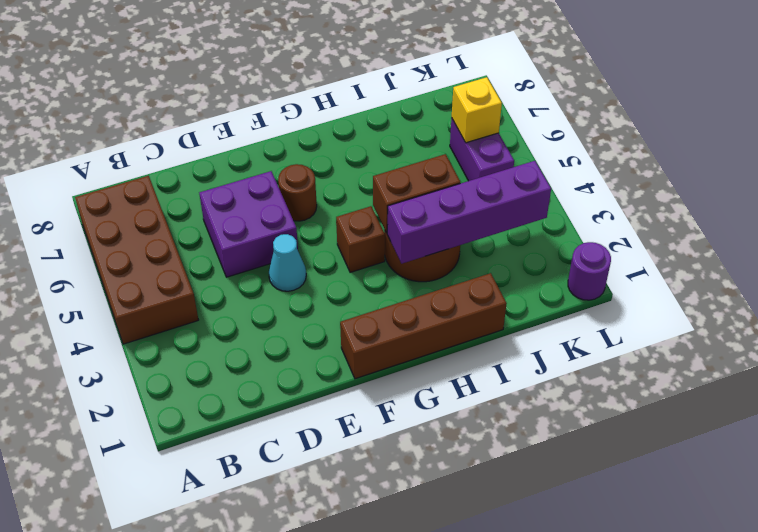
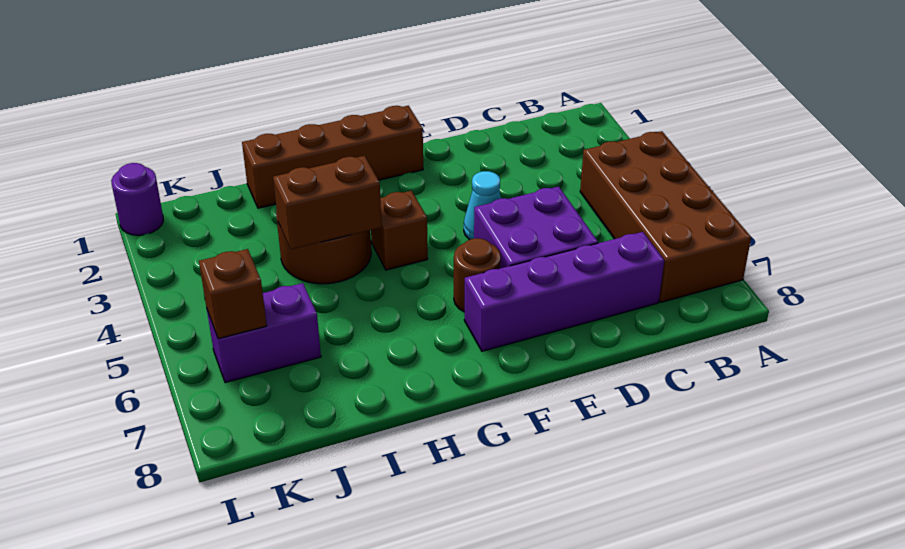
purple brick H3:K3 level 2 -> purple brick C7:F7 level 1
purple brick K5:K6 level 1 -> purple brick J6:K6 level 1
yellow brick K6 level 2 -> brown brick K6 level 2

